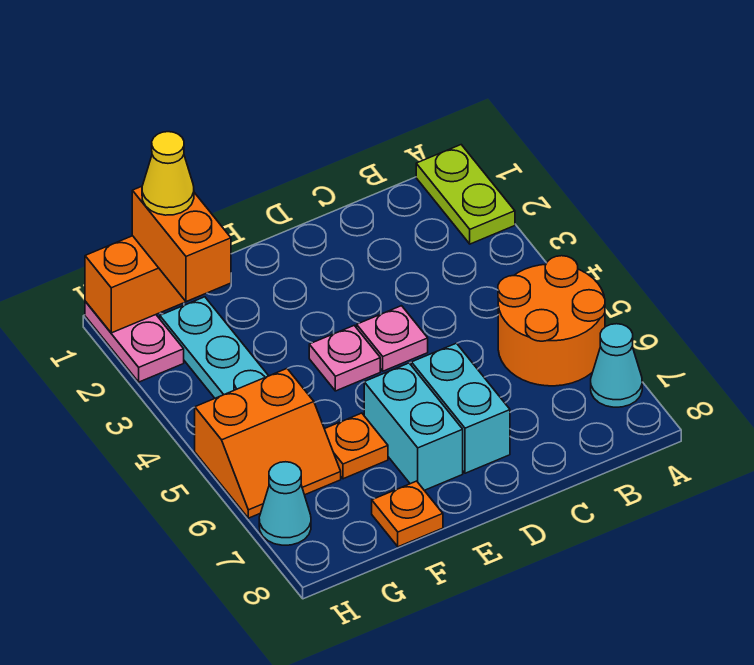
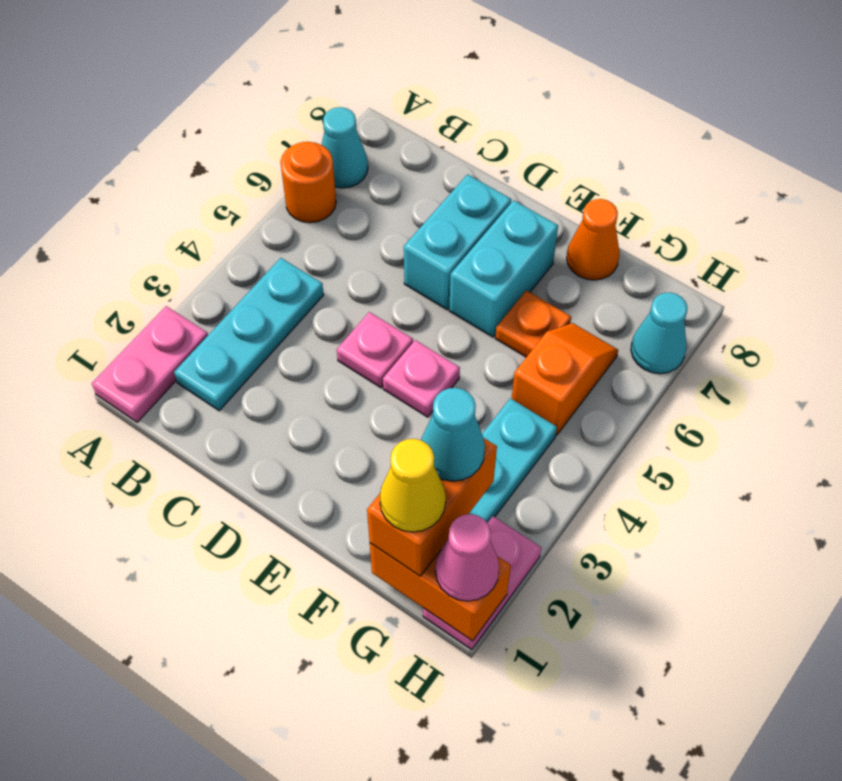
lime plate A1:A2 level 1 -> pink plate A1:A2 level 1
orange round brick A5:B6 level 1 -> orange round brick A6 level 1
none -> cyan plate B2:B4 level 1
orange plate F8 level 1 -> orange cone F8 level 1
none -> cyan cone G2 level 4
orange slope G5:H6 level 1 top 5 -> orange slope G5:G6 level 1 top 5
none -> pink cone H1 level 3

